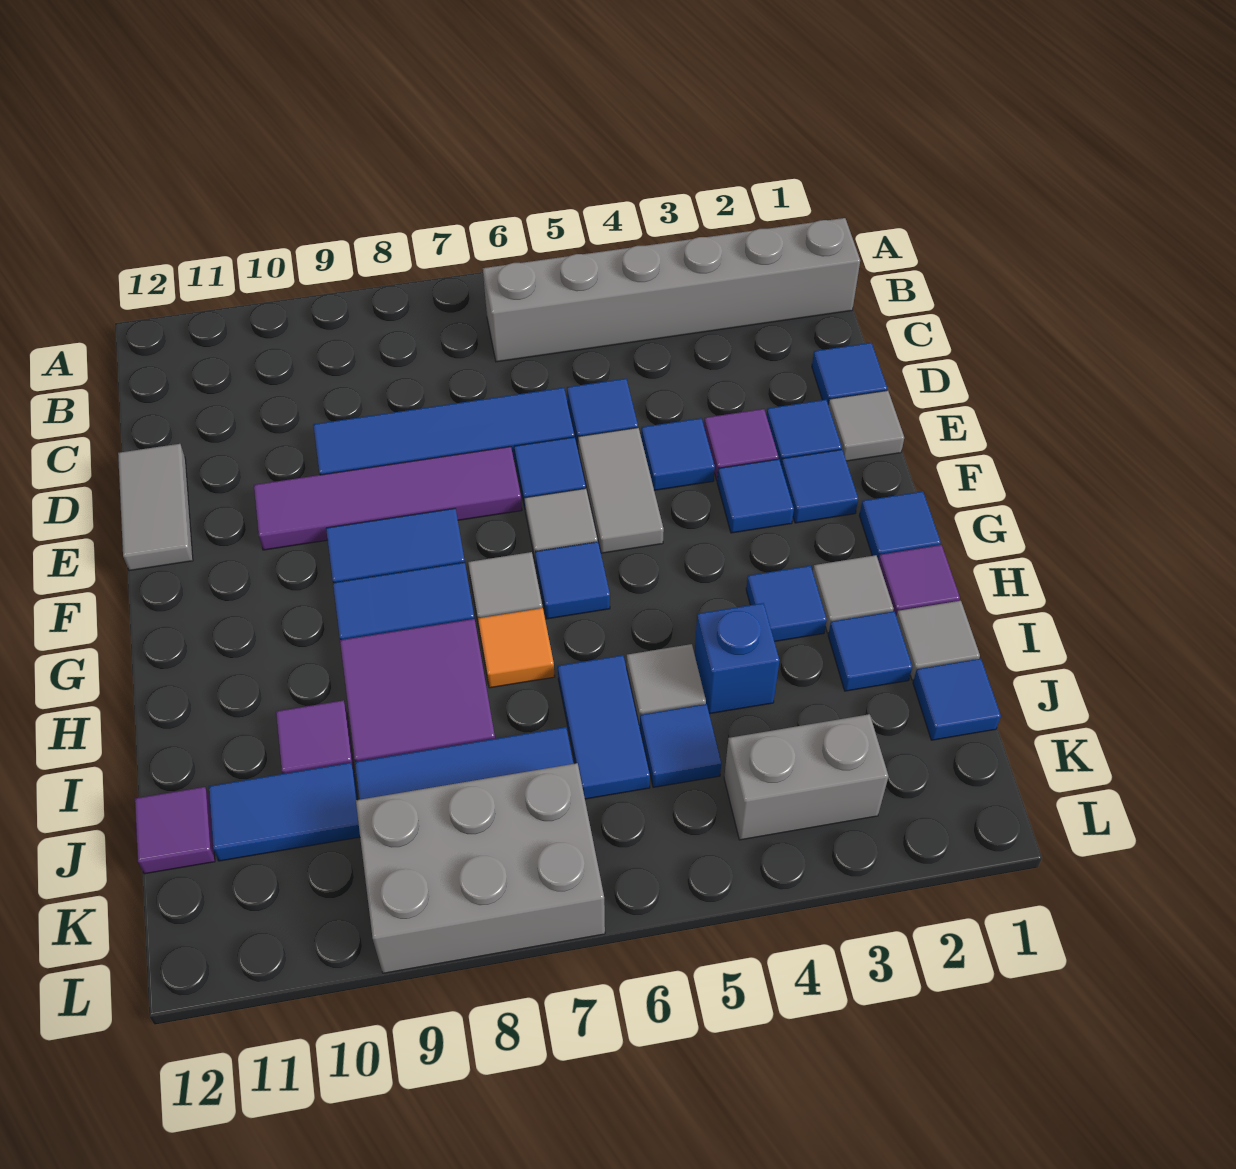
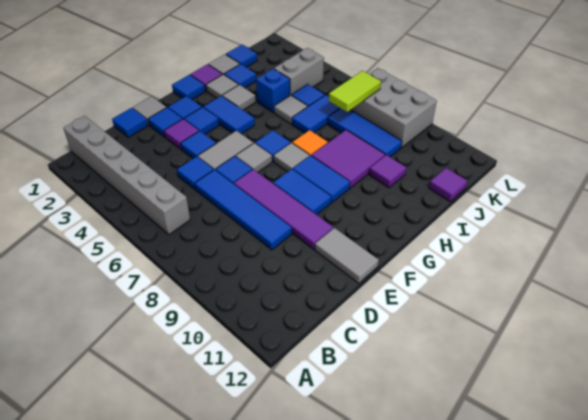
grey tile D12:E12 level 1 -> grey tile E11:E12 level 1
blue tile H3 level 1 -> grey tile H3 level 1
none -> lime tile J7:K7 level 2
blue tile J10:J11 level 1 -> blue tile G3:G4 level 1
grey brick K3:K4 level 1 -> grey brick J4:K4 level 1

